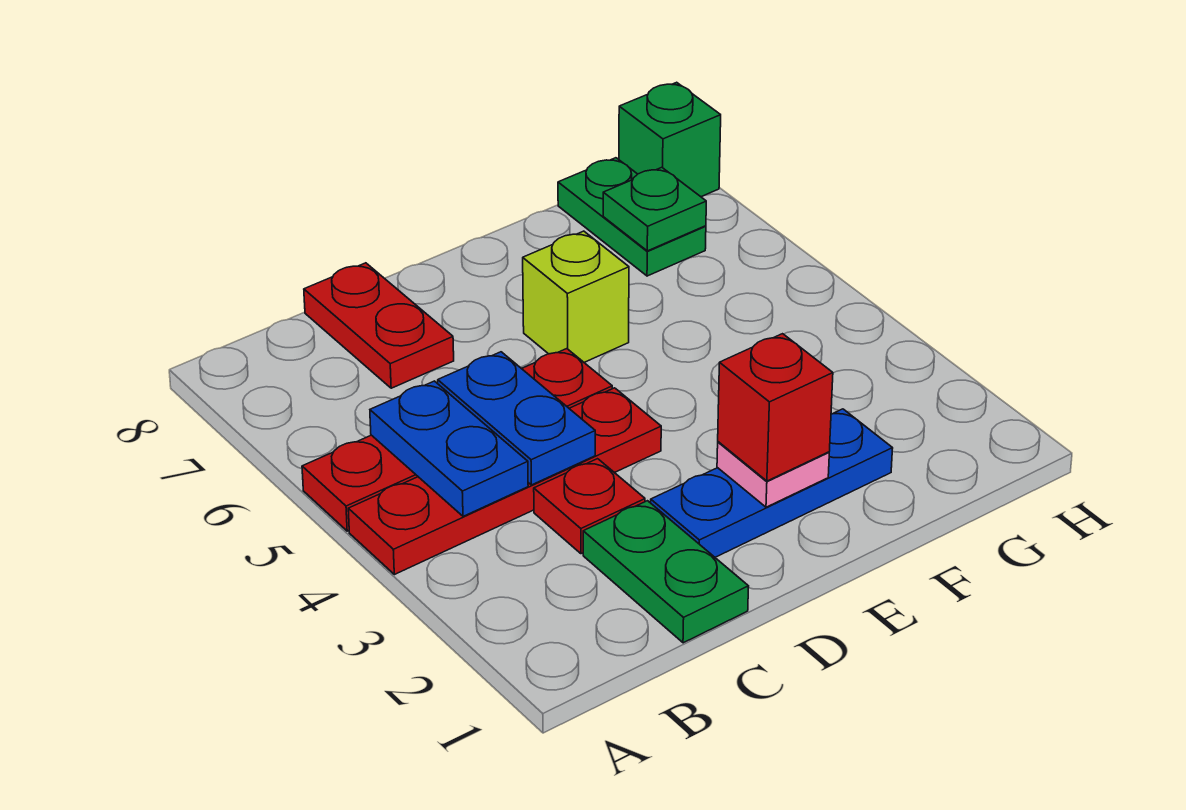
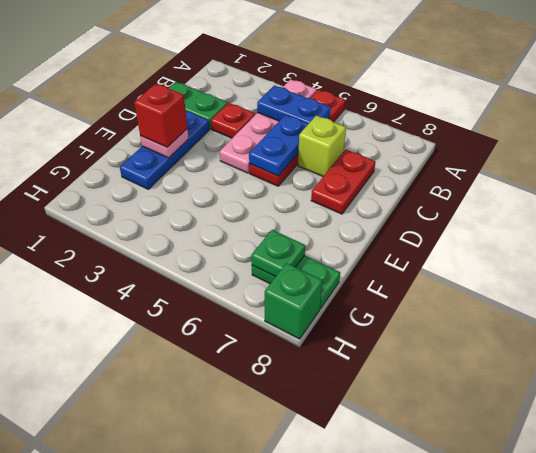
red plate A4:D4 level 1 -> pink plate A4:D4 level 1
blue plate C4:C5 level 2 -> blue plate C5:D5 level 2
red plate C7:C8 level 1 -> red plate C7:D7 level 1
lime brick E6 level 1 -> lime brick C6 level 1

